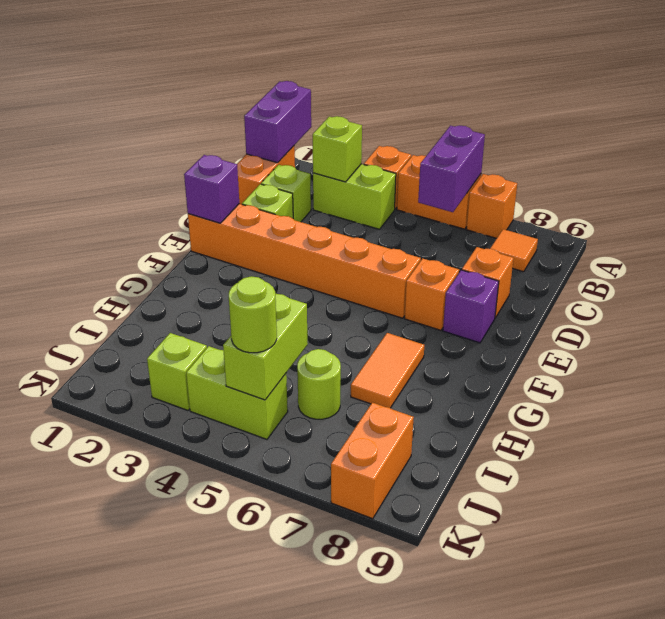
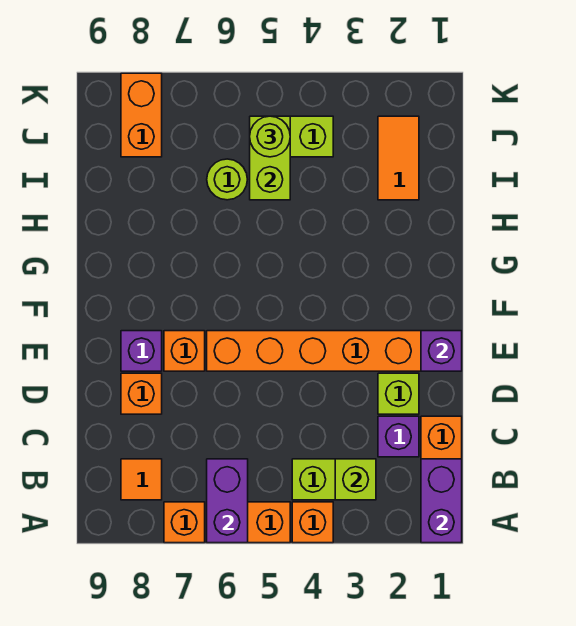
lime brick C2 level 1 -> purple brick C2 level 1
orange tile G7:H7 level 1 -> orange tile I2:J2 level 1
lime brick J3 level 1 -> none

